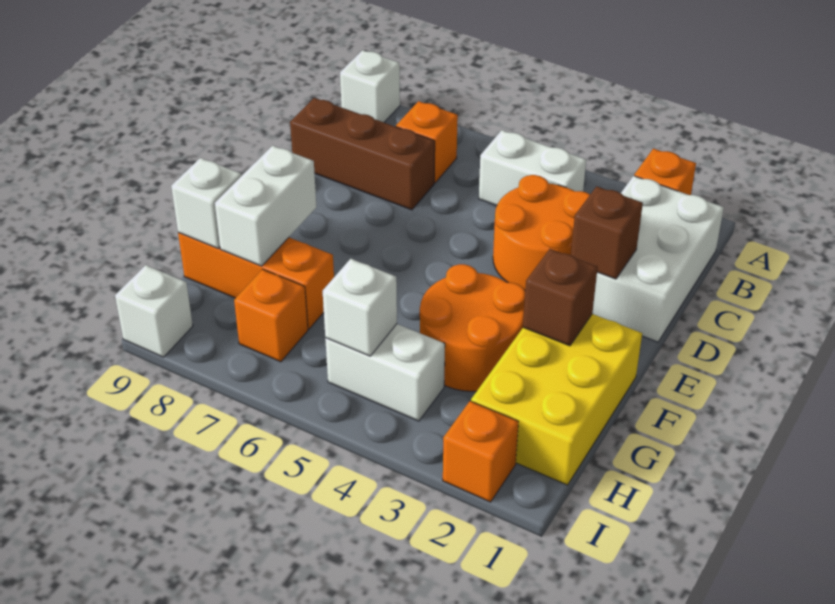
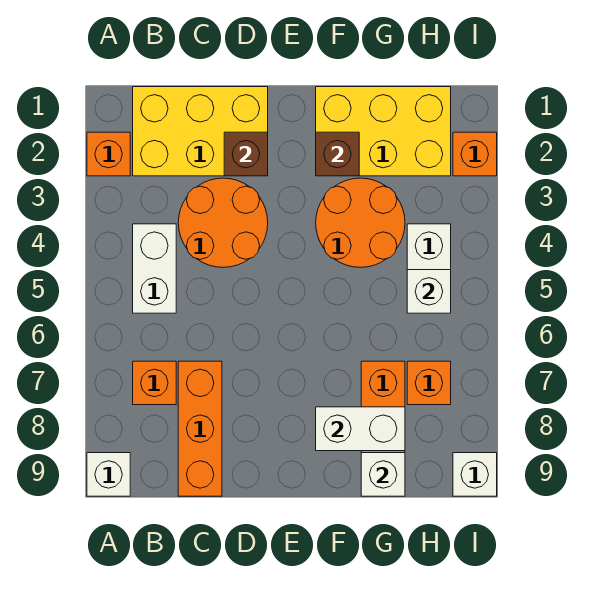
white brick B1:D2 level 1 -> yellow brick B1:D2 level 1
brown brick C7:C9 level 1 -> orange brick C7:C9 level 1

